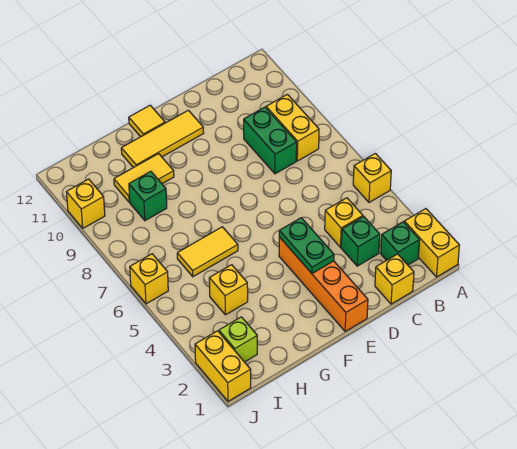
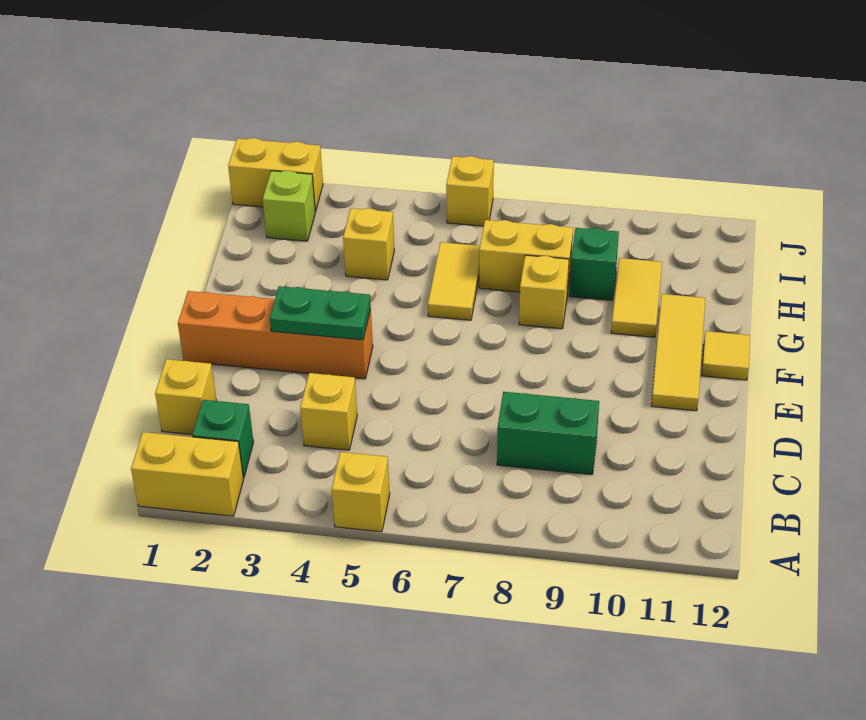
yellow brick B8:B9 level 1 -> yellow brick H7:H8 level 1
green brick C3 level 1 -> none
yellow brick J10 level 1 -> yellow brick G8 level 1

